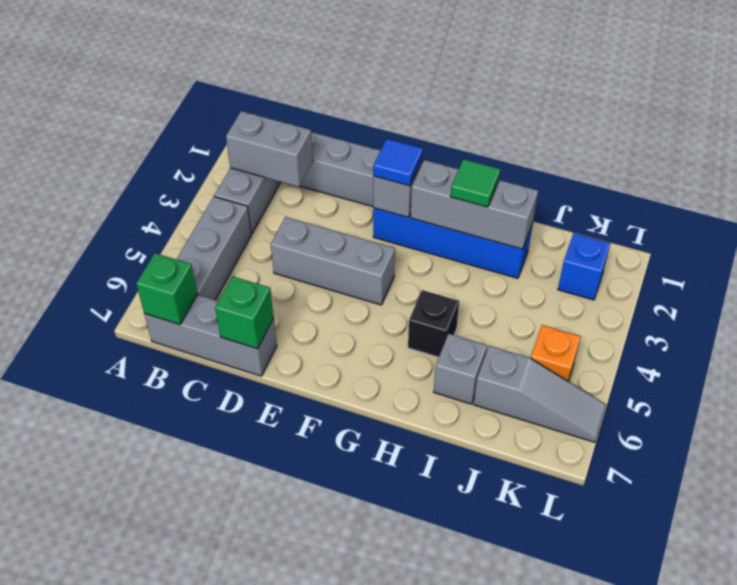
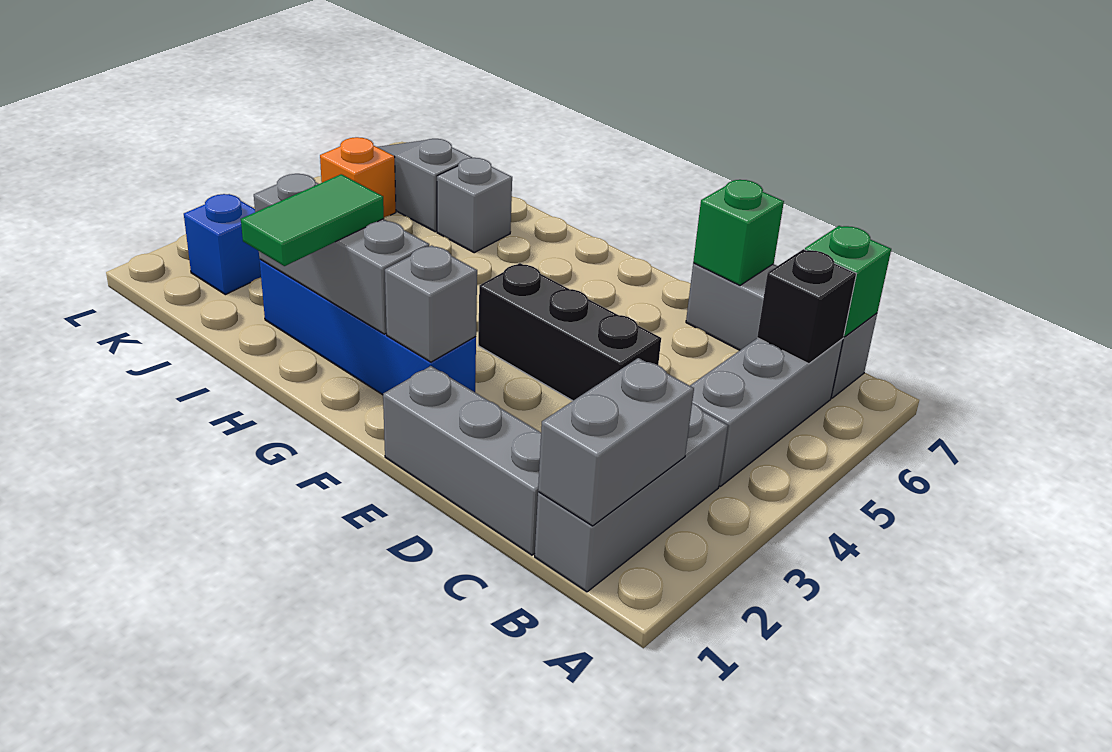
grey brick B2:C2 level 2 -> grey brick B1:B2 level 2
grey brick D4:F4 level 1 -> black brick D4:F4 level 1
blue tile F2 level 3 -> none
green tile H2 level 3 -> green tile H1:H2 level 3
black brick H5 level 1 -> black brick B6 level 2

